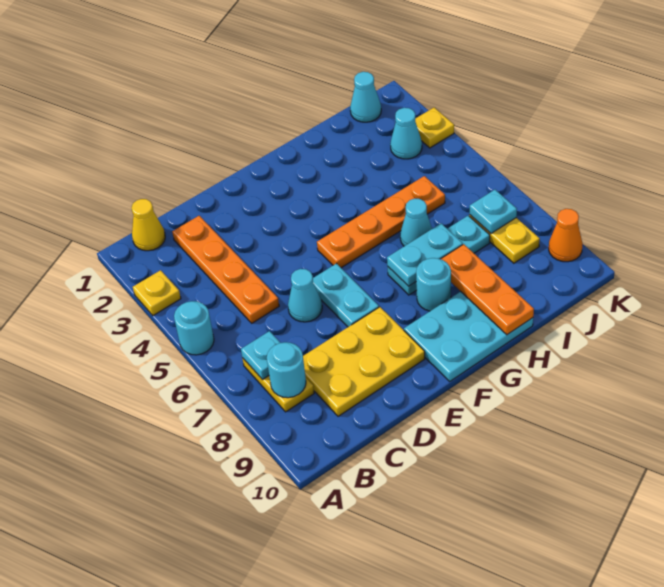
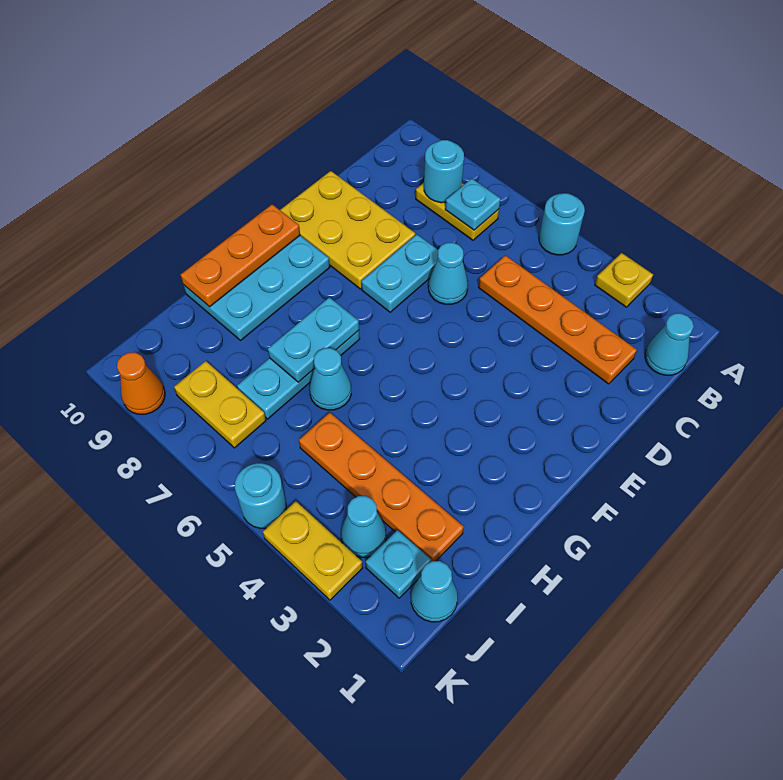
yellow cone B1 level 1 -> cyan cone B1 level 1
yellow plate C8:E9 level 1 -> yellow plate D8:E10 level 1
cyan plate E6:E7 level 1 -> cyan plate D7:E7 level 1
orange plate F5:I5 level 1 -> orange plate I2:I5 level 1
cyan round brick G8 level 1 -> cyan round brick K5 level 1
orange plate H8:H10 level 2 -> orange plate F10:H10 level 2
cyan plate J7 level 2 -> cyan plate J2 level 1
yellow plate K3 level 1 -> yellow plate K3:K4 level 1

